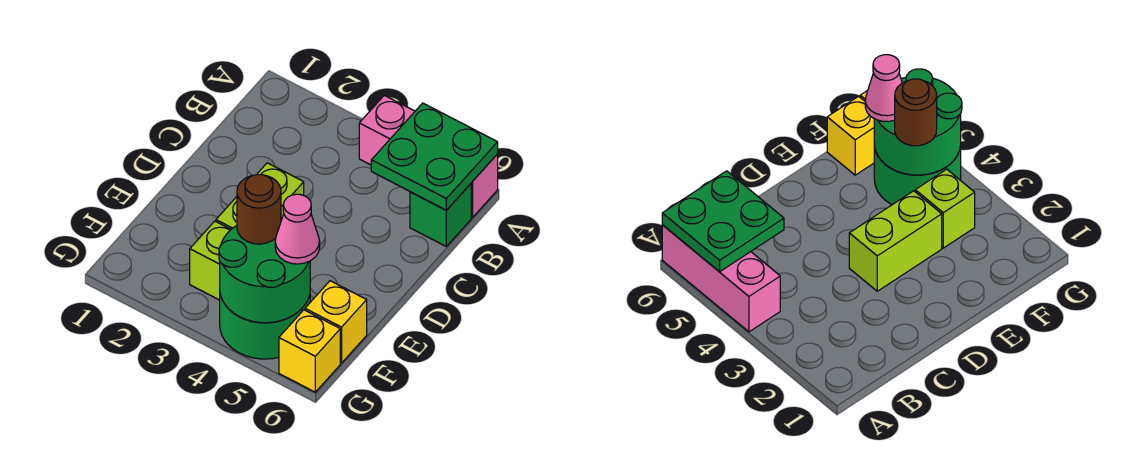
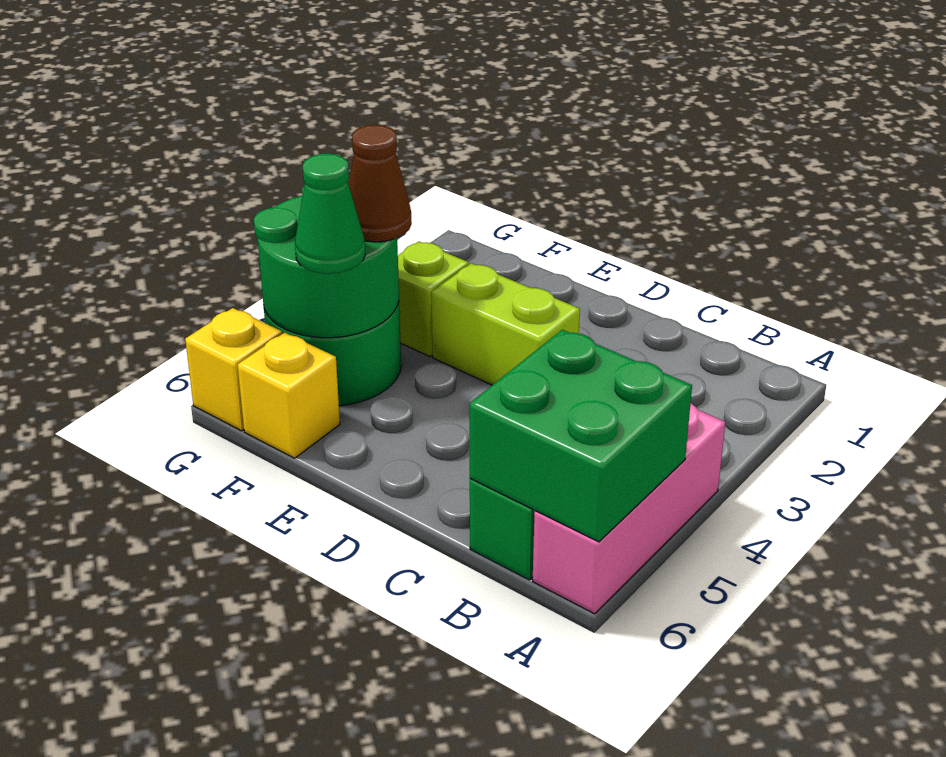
green plate A5:B6 level 2 -> green brick A5:B6 level 2
brown round brick F4 level 3 -> brown cone F4 level 3
pink cone F5 level 3 -> green cone F5 level 3

